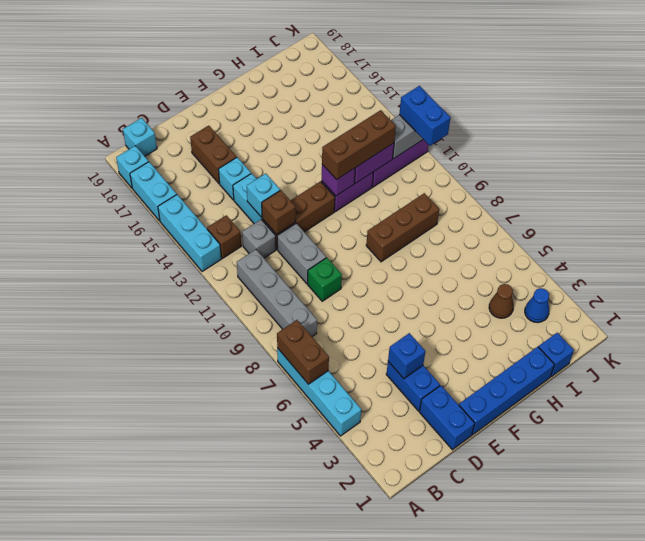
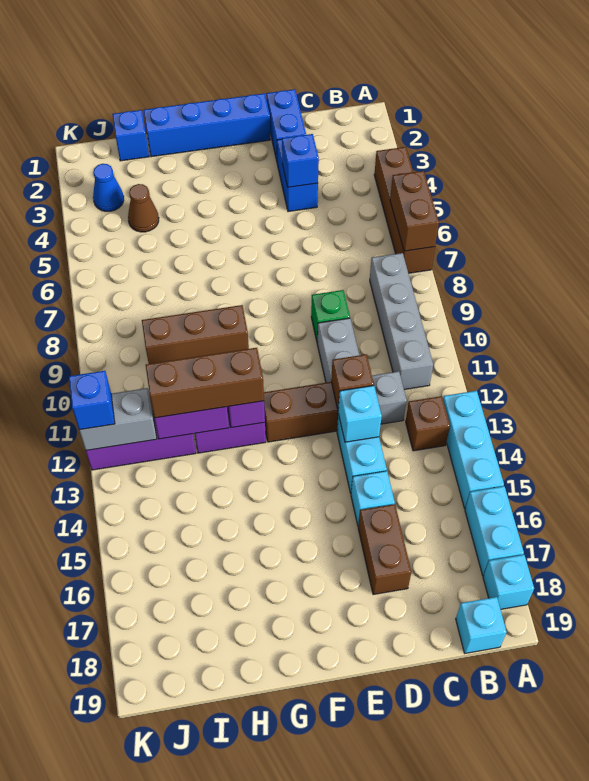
cyan brick A4:A7 level 1 -> brown brick A4:A7 level 1
blue brick K11:K12 level 3 -> blue brick K12 level 3

